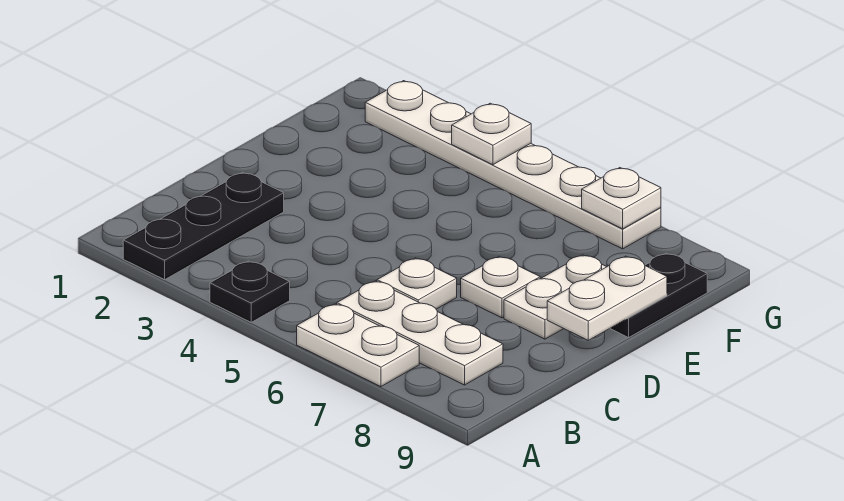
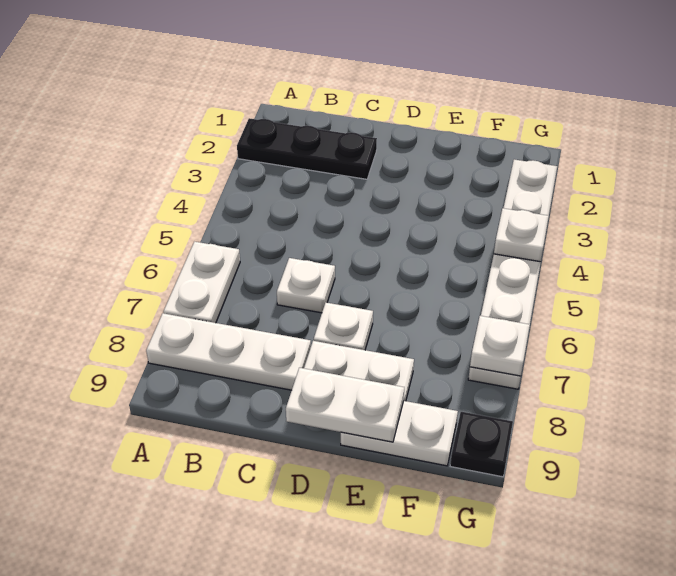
black plate A4 level 1 -> black plate G9 level 1
white plate B6:B8 level 1 -> white plate A8:C8 level 1
black plate E9:F9 level 1 -> white plate E9:F9 level 1

